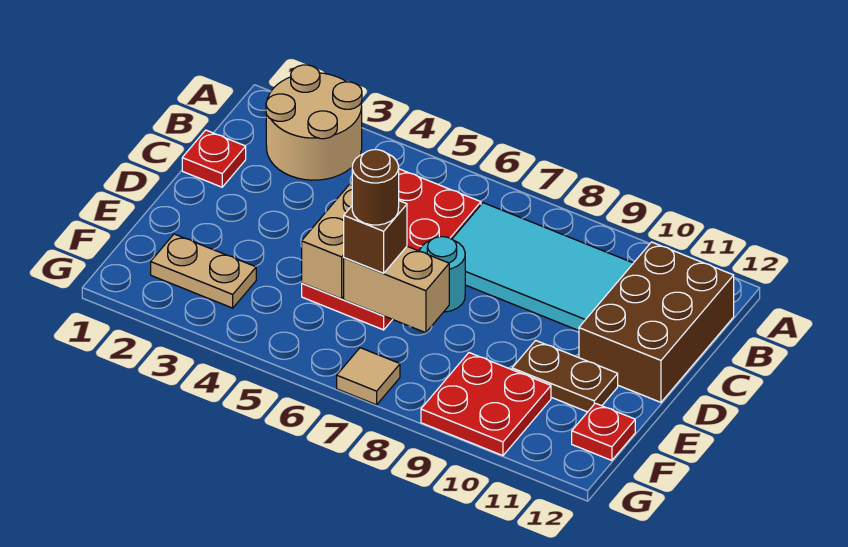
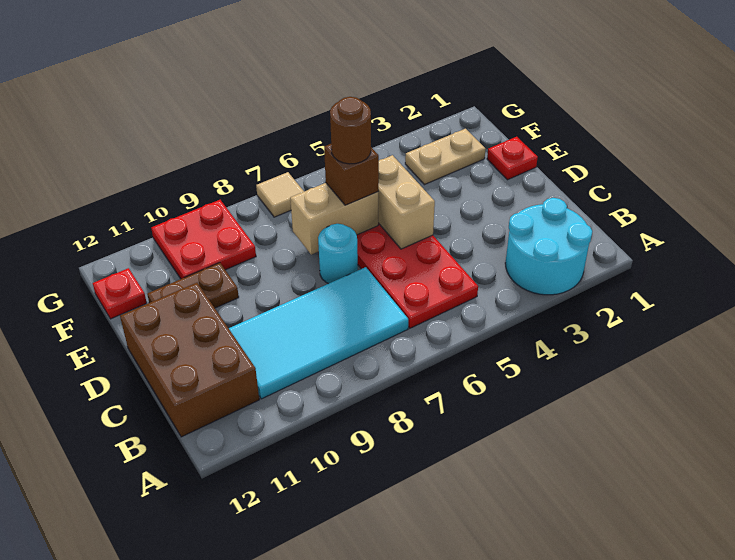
tan round brick A2:B3 level 1 -> cyan round brick A2:B3 level 1
red plate C1 level 1 -> red plate E1 level 1

